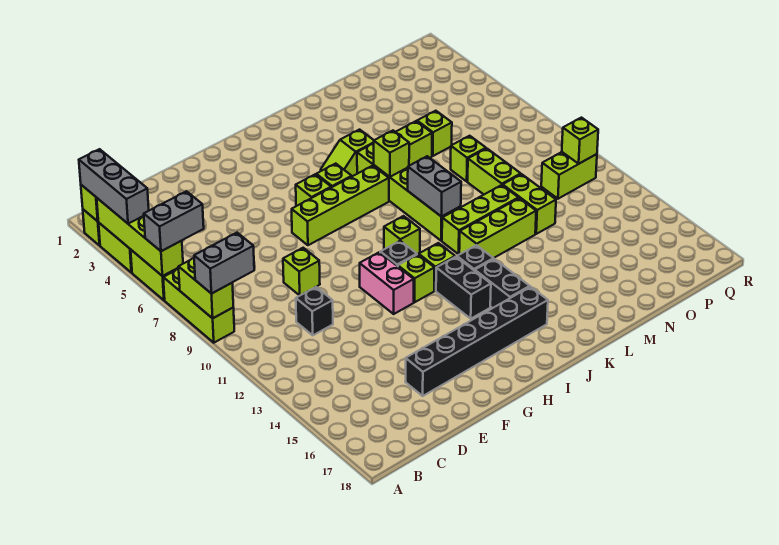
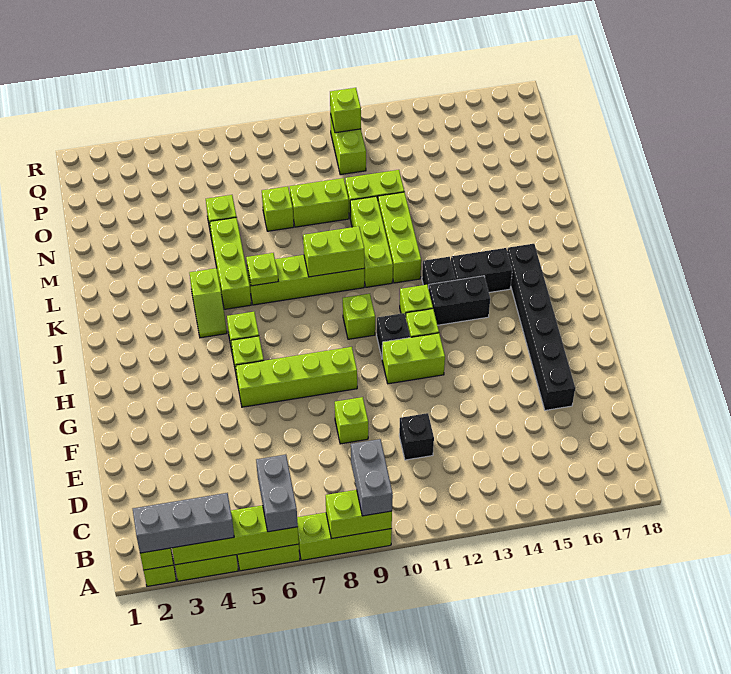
lime brick G7:J7 level 1 -> lime brick G6:G9 level 1
pink brick G11:G12 level 1 -> lime brick G11:G12 level 1
lime brick K7 level 2 -> lime plate K7 level 2
grey brick K9:K10 level 2 -> lime brick K9:K10 level 2

